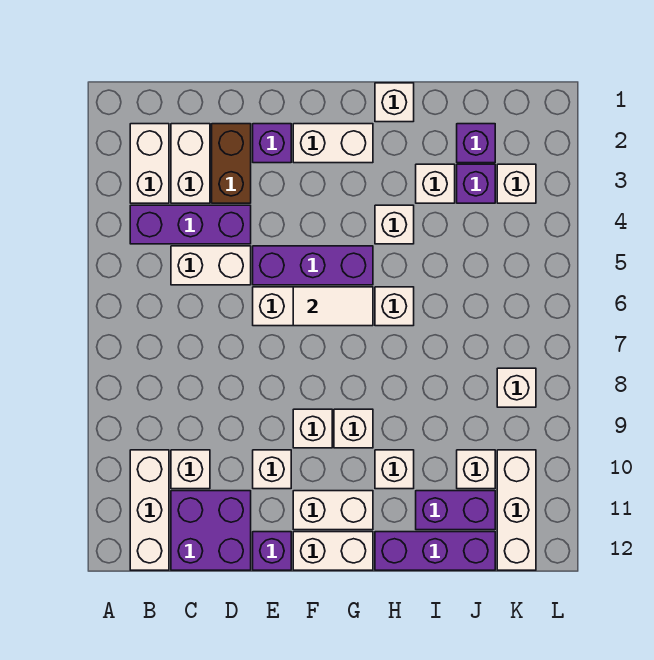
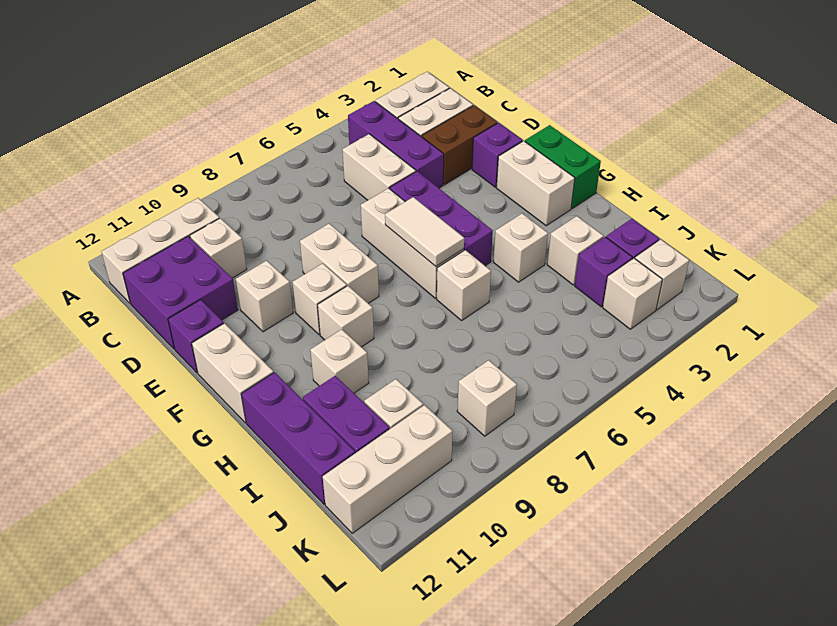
none -> green brick F1:G1 level 1
white brick F11:G11 level 1 -> white brick E8:F8 level 1
white brick H1 level 1 -> white brick K2 level 1

